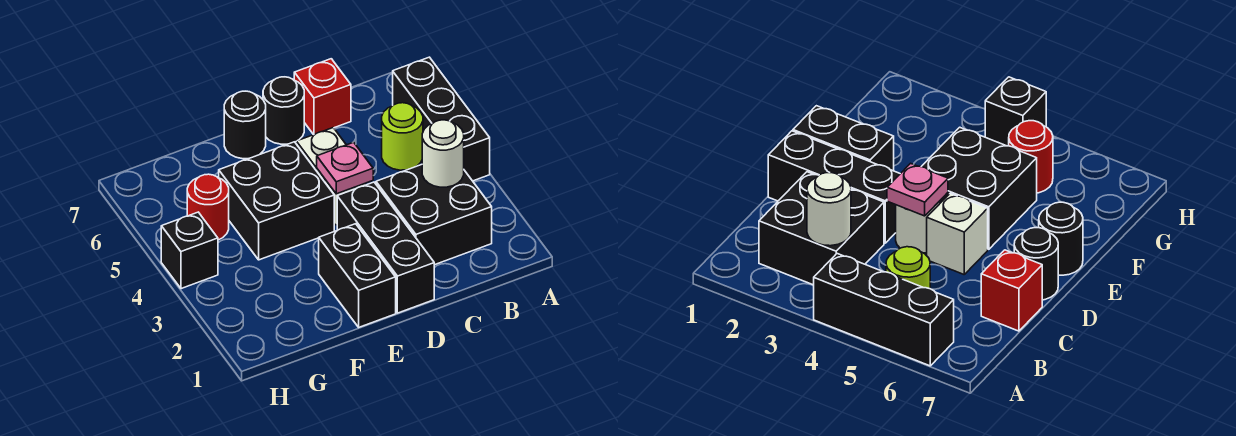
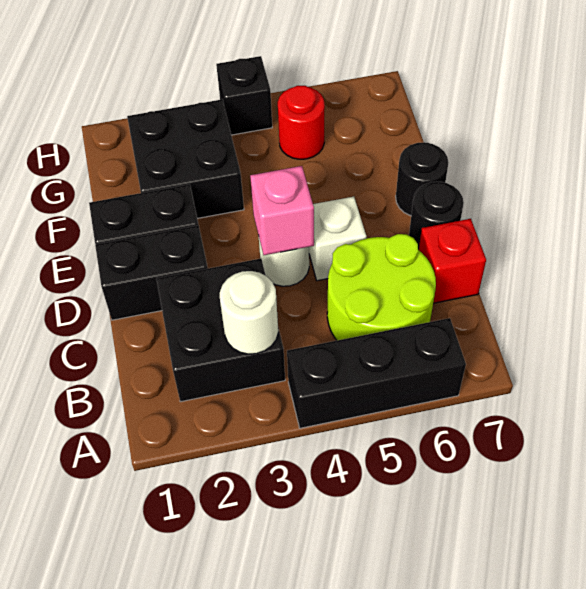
lime round brick B5 level 1 -> lime round brick B5:C6 level 1
black brick D1:D3 level 1 -> black brick D1:D2 level 1
pink plate D4 level 2 -> pink brick D4 level 2
black brick E4:F5 level 1 -> black brick F2:G3 level 1

